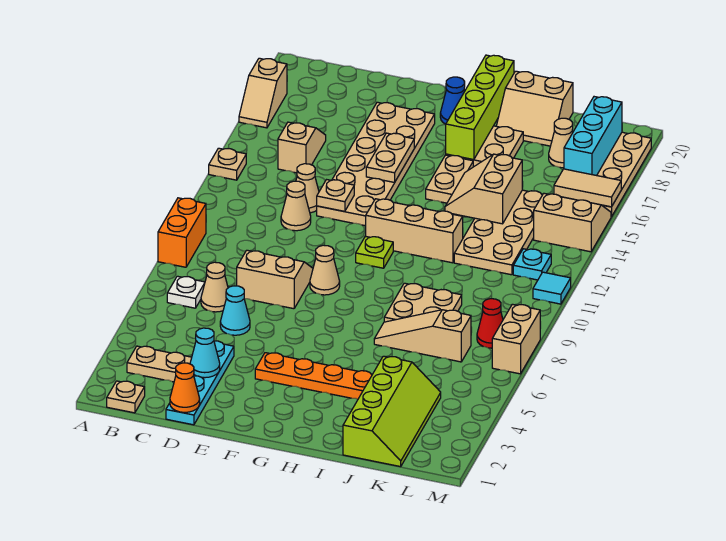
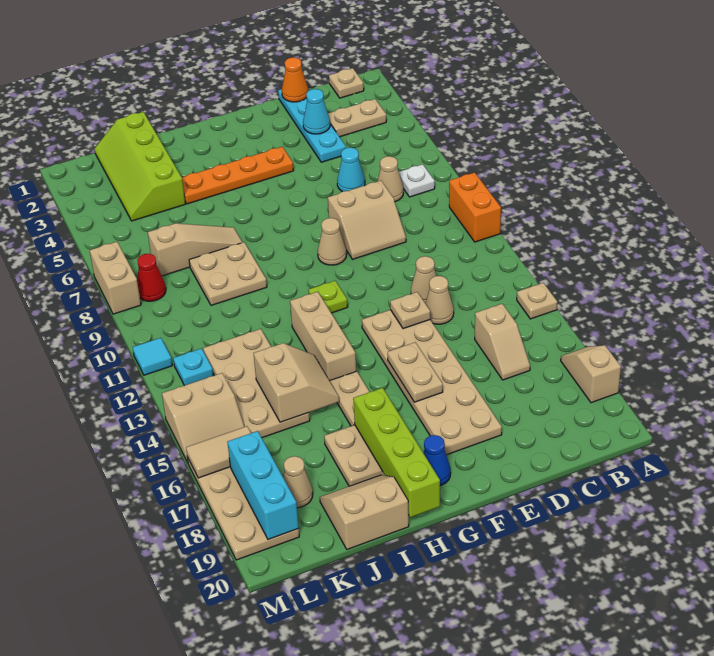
tan brick G12:I12 level 1 -> tan brick H12:H14 level 1

